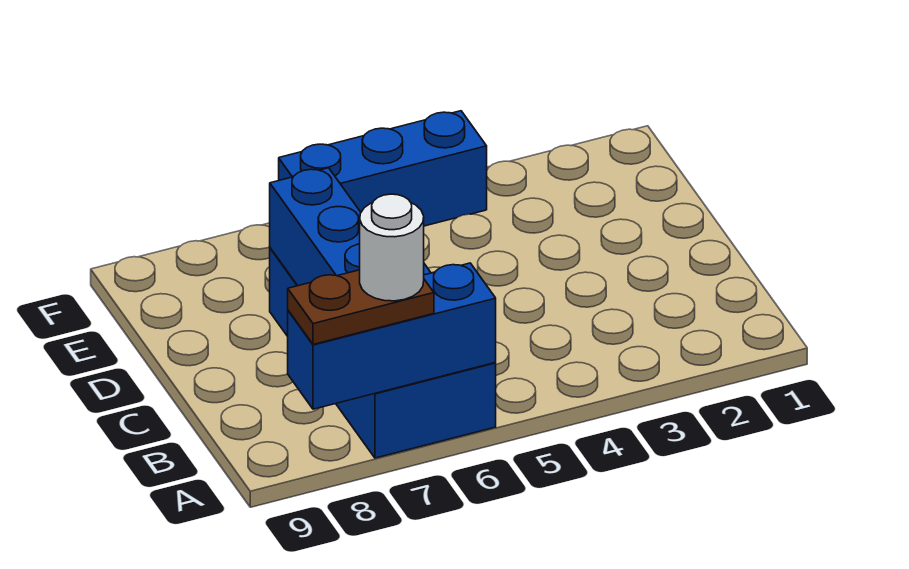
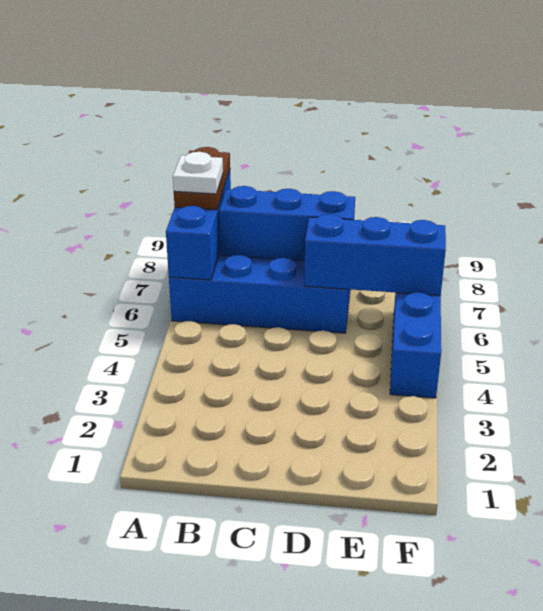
white round brick A7 level 4 -> white plate A7 level 4
none -> blue brick D6:F6 level 2

